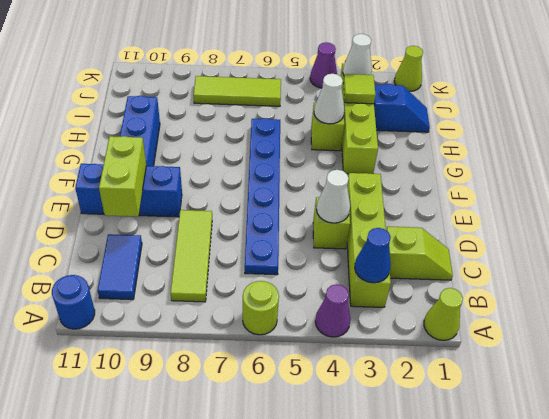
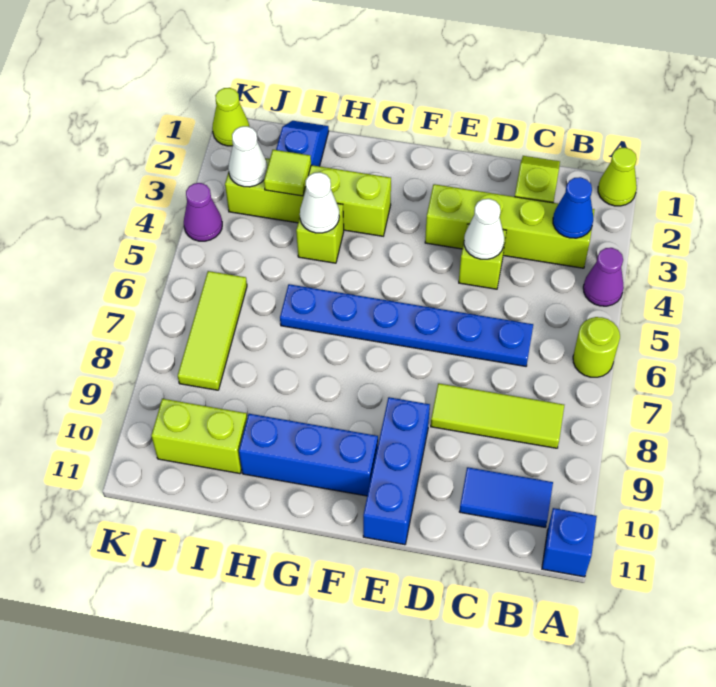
blue round brick A11 level 1 -> blue brick A11 level 1
lime brick D10:E10 level 2 -> lime brick I10:J10 level 1

